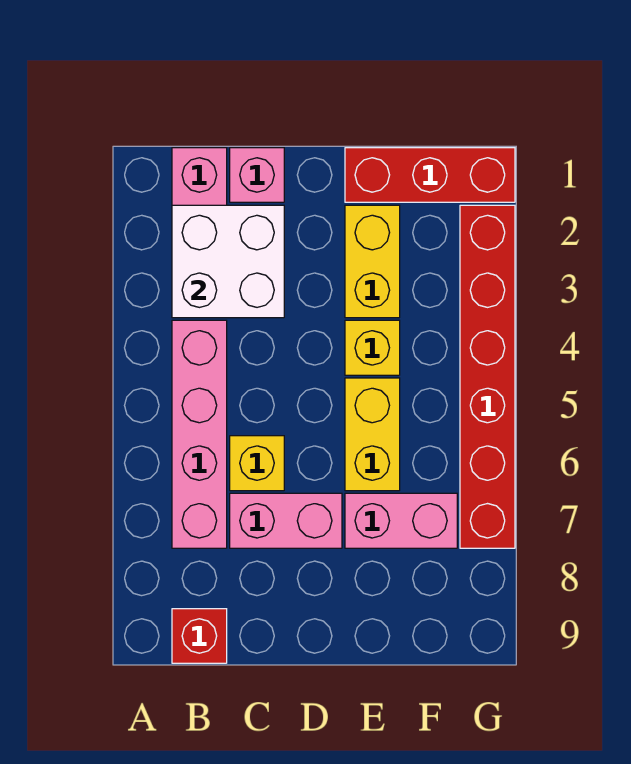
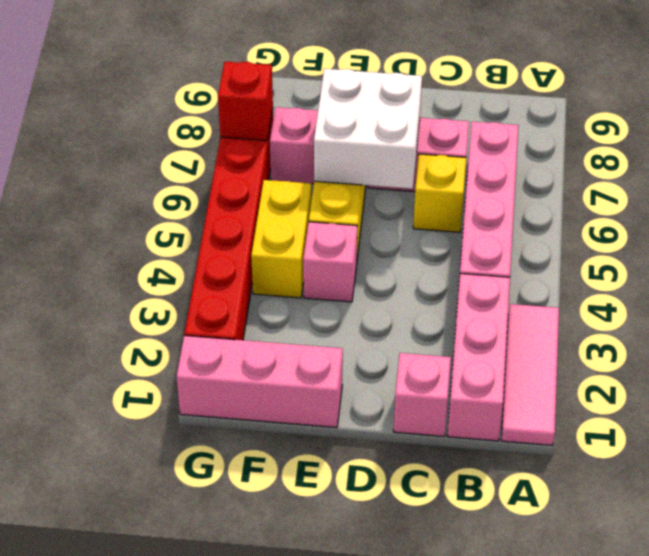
none -> pink tile A1:A3 level 1
white brick B2:C3 level 2 -> white brick D6:E7 level 2
red brick B9 level 1 -> red brick G7 level 2
red brick E1:G1 level 1 -> pink brick E1:G1 level 1
yellow brick E2:E3 level 1 -> yellow brick F4:F5 level 1
yellow brick E4 level 1 -> pink brick E4 level 1

